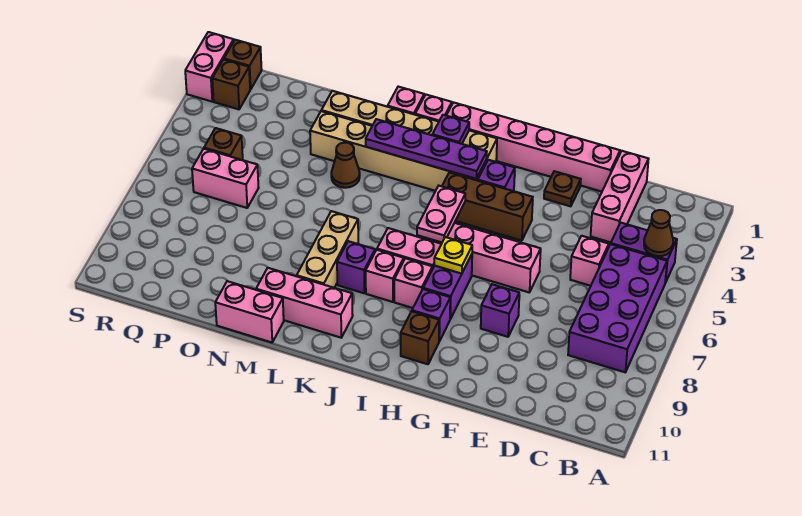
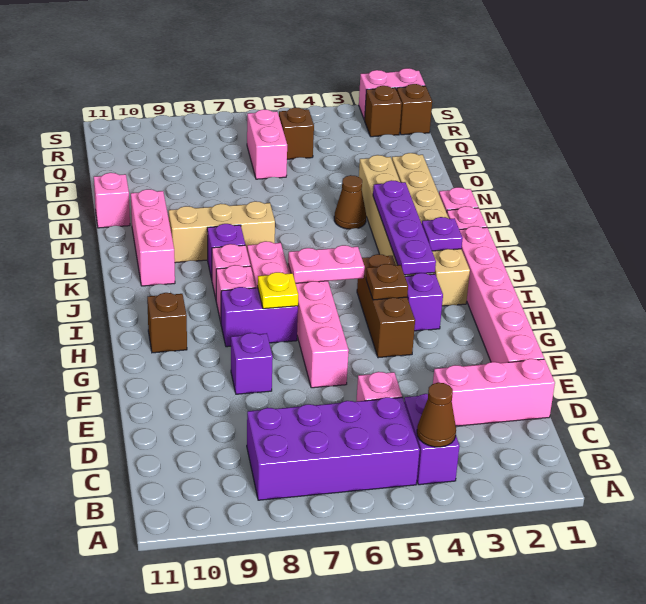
brown plate F2 level 1 -> brown plate H4 level 2
purple brick H9 level 1 -> none
pink brick M11:N11 level 1 -> pink brick N11 level 1

